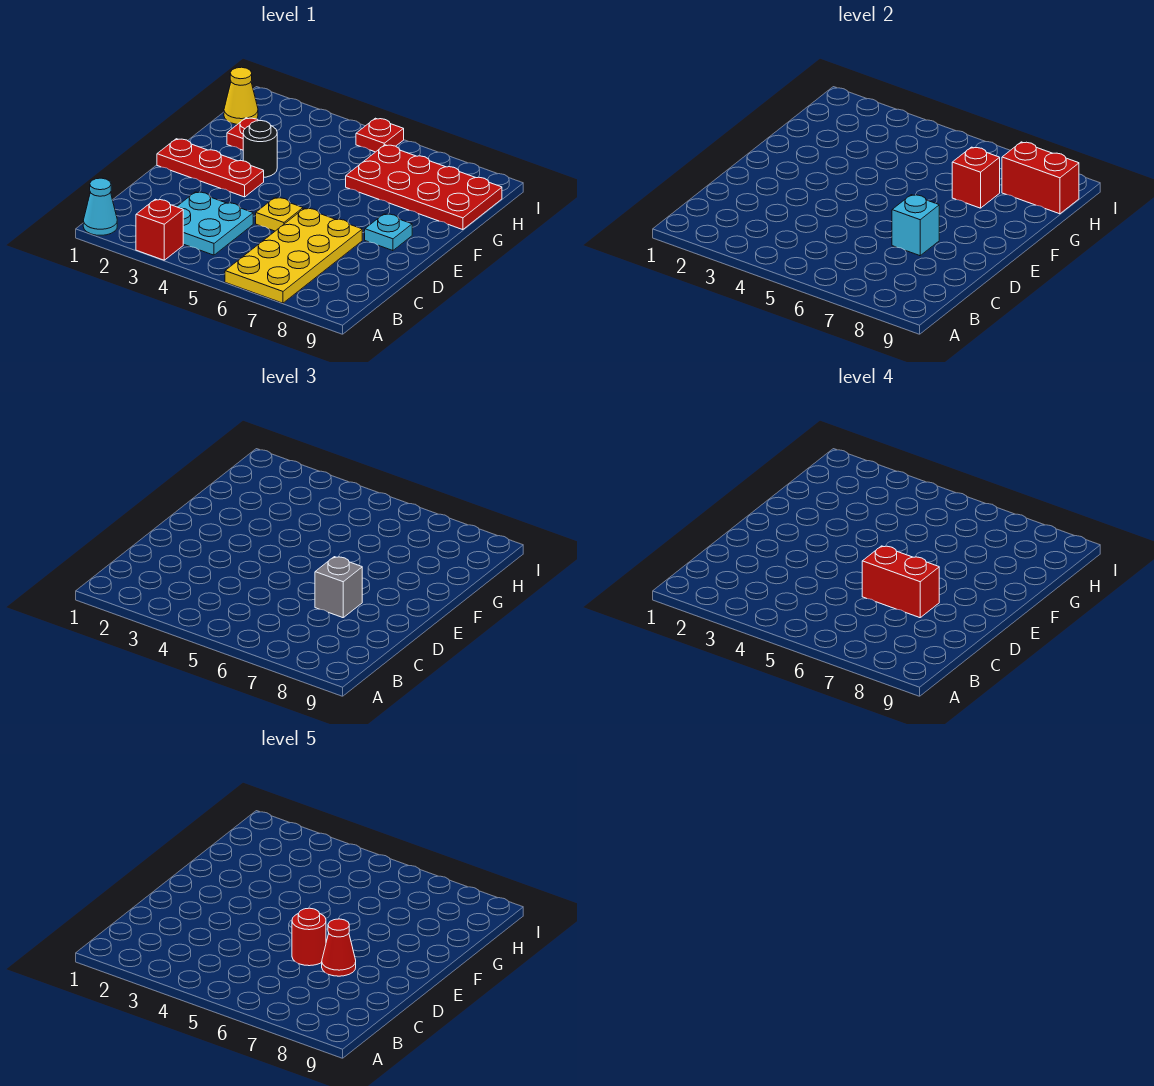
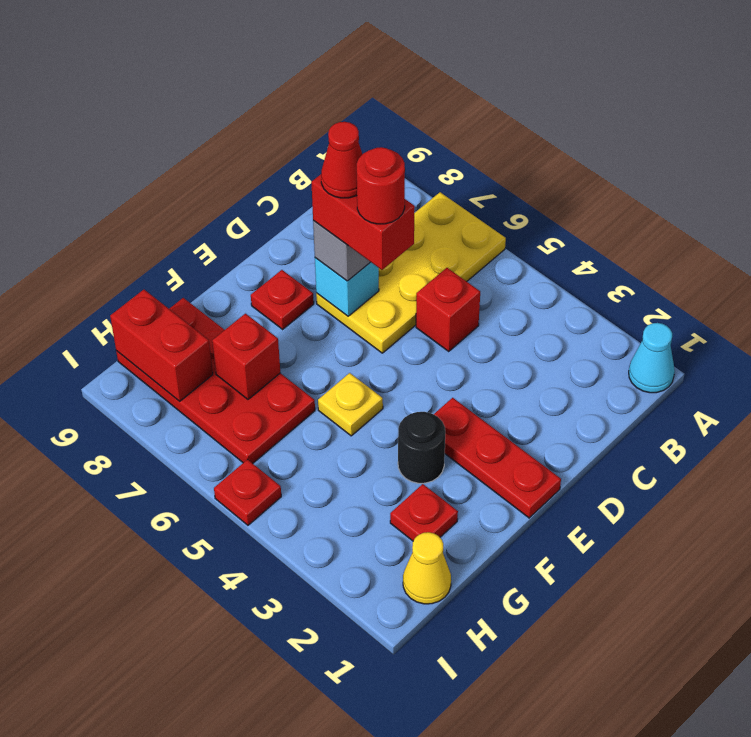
red brick A3 level 1 -> red brick C5 level 1
cyan plate B3:C4 level 1 -> none
yellow plate D5 level 1 -> yellow plate F5 level 1
cyan plate E8 level 1 -> red plate E8 level 1

